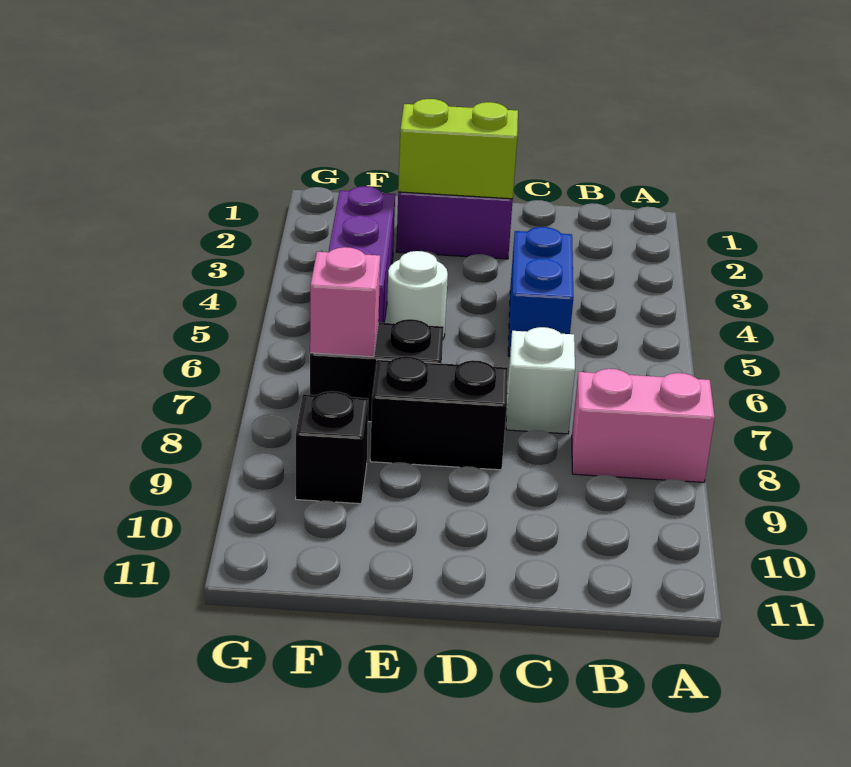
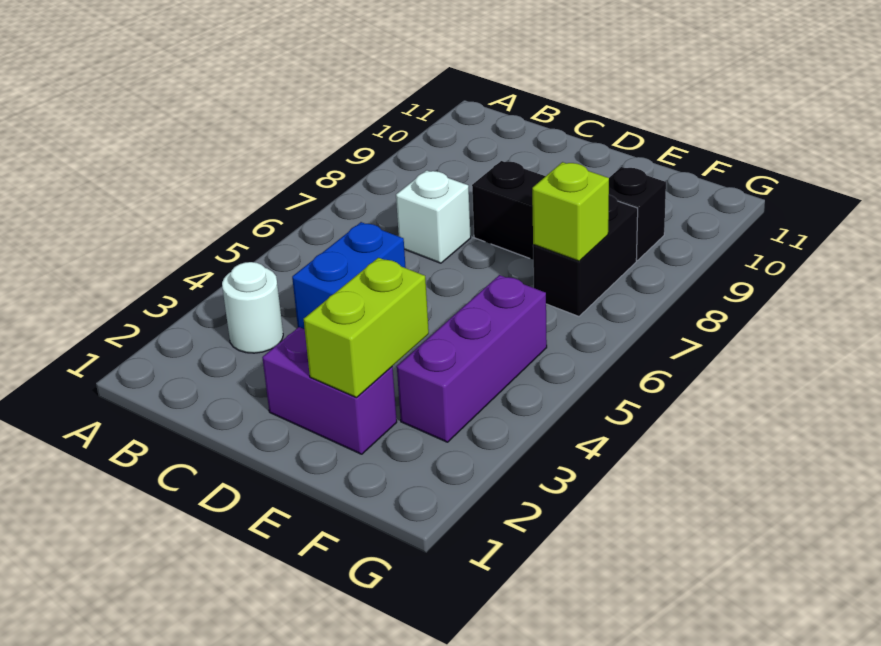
pink brick A8:B8 level 1 -> none
lime brick D2:E2 level 2 -> lime brick E2:E3 level 2
white round brick E5 level 1 -> white round brick B3 level 1
black brick E7:F7 level 1 -> black brick F7:F8 level 1
pink brick F7 level 2 -> lime brick F7 level 2

